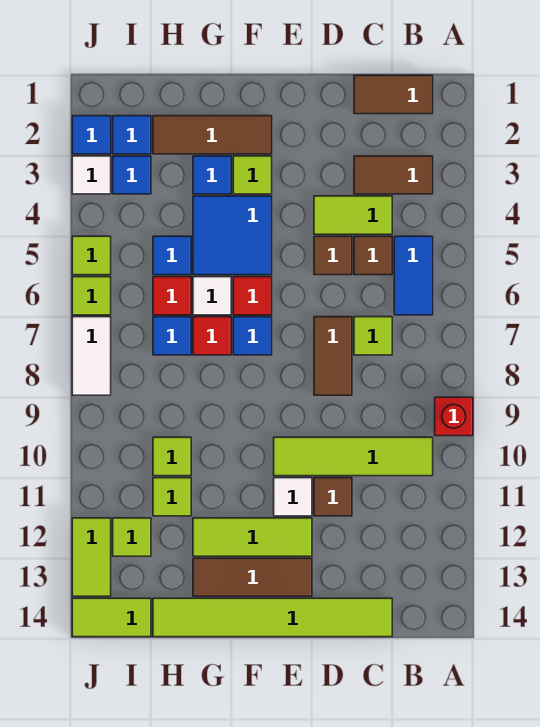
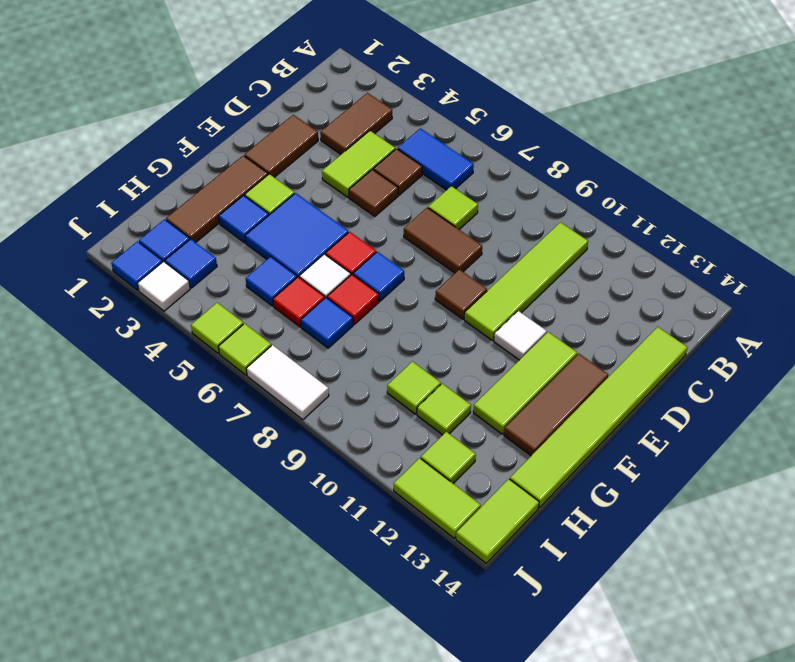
red brick A9 level 1 -> none
brown tile B1:C1 level 1 -> brown tile D2:E2 level 1
brown tile D11 level 1 -> brown tile E9 level 1

